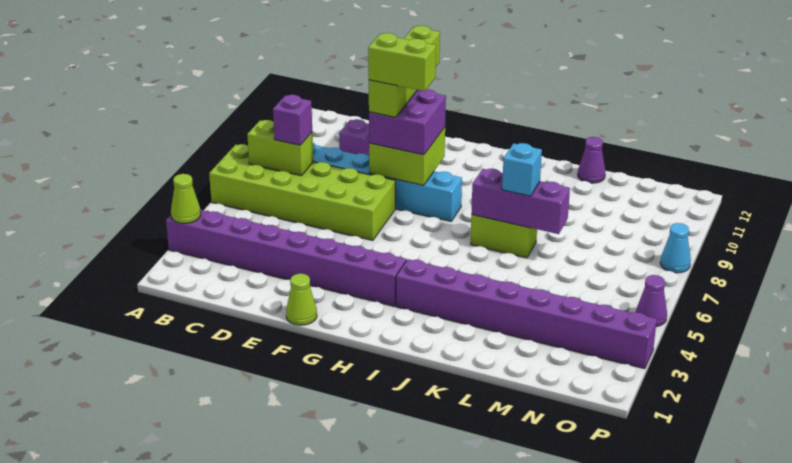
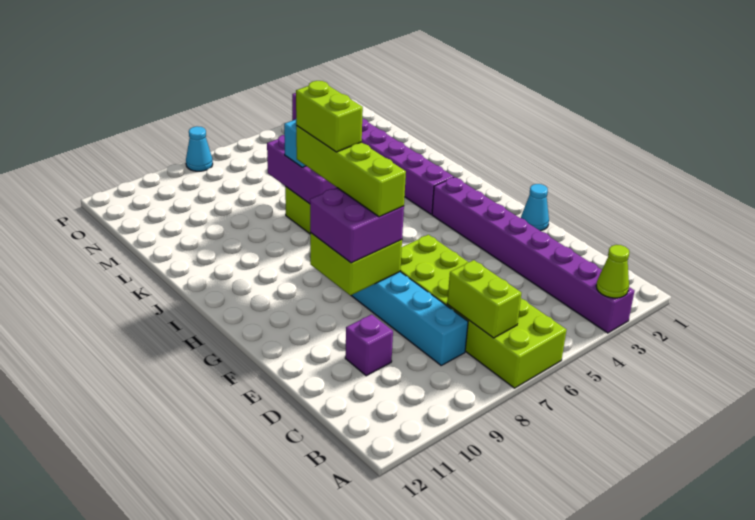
purple brick C7 level 3 -> none
lime cone F1 level 1 -> cyan cone F1 level 1
lime brick F8:F11 level 4 -> lime brick F8:I8 level 4
lime brick F8:G8 level 5 -> lime brick H8:I8 level 5
purple cone L12 level 1 -> none
purple cone P5 level 1 -> none

